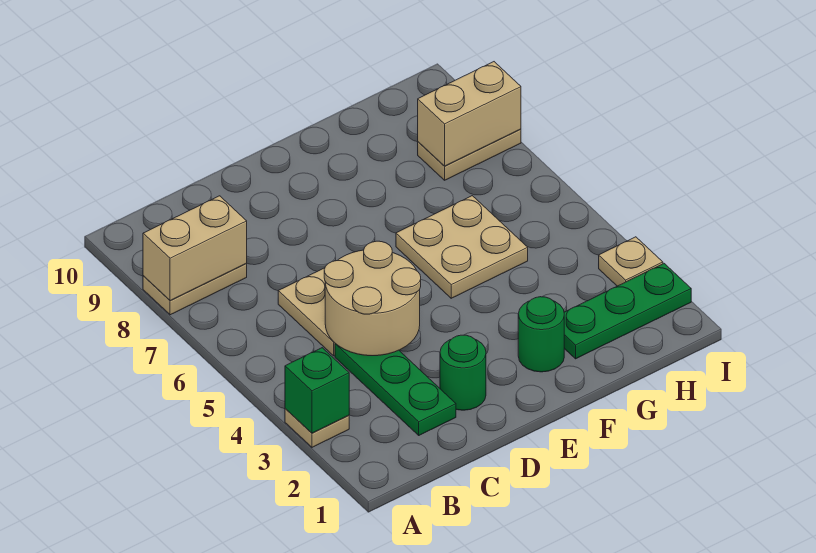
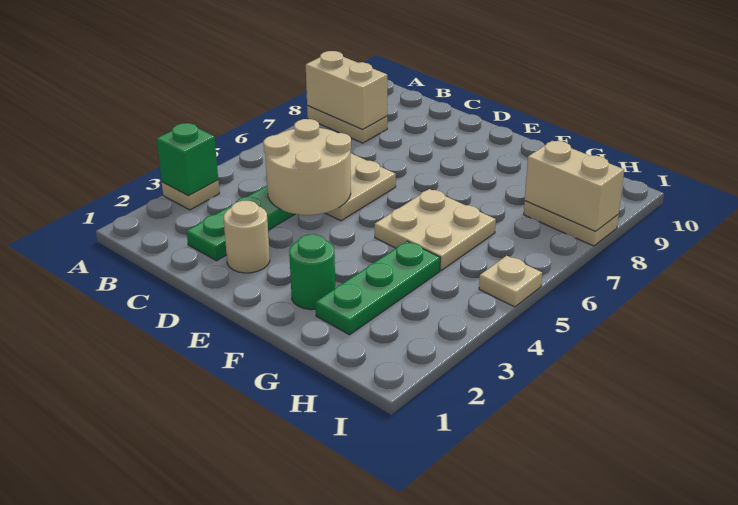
green round brick D2 level 1 -> tan round brick D2 level 1
green plate G2:I2 level 1 -> green plate G2:G4 level 1
tan plate I3 level 1 -> tan plate I5 level 1

